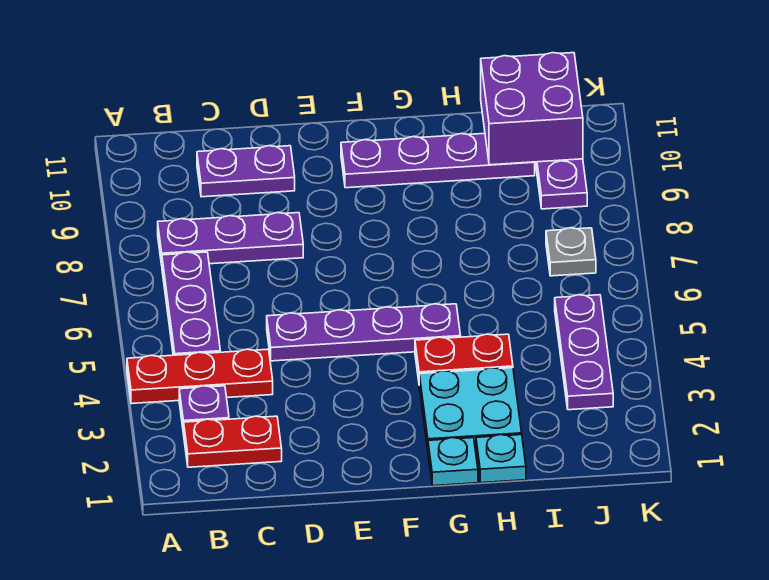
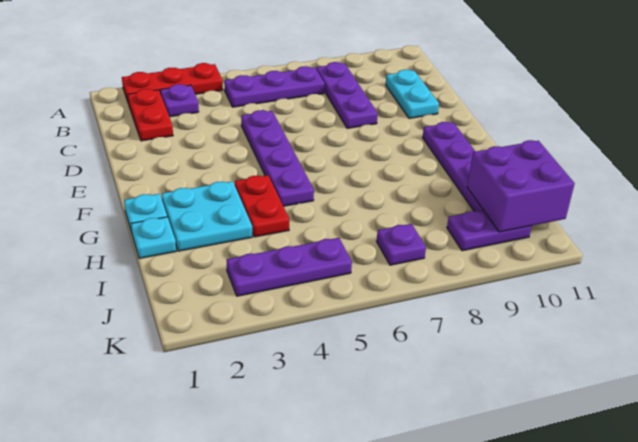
red plate A4:C4 level 1 -> red plate A2:A4 level 1
purple plate C10:D10 level 1 -> cyan plate C10:D10 level 1
grey plate J7 level 1 -> purple plate J7 level 1

